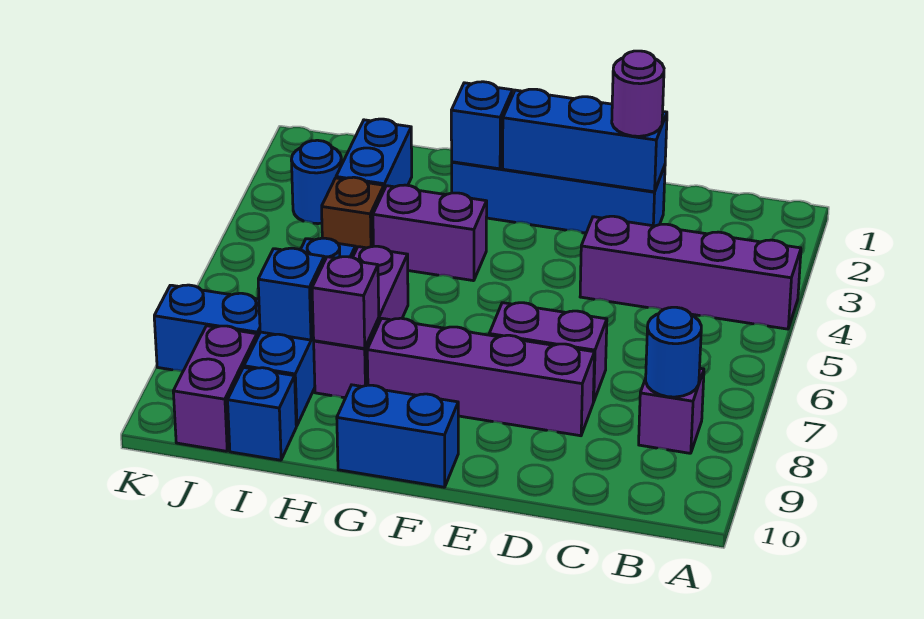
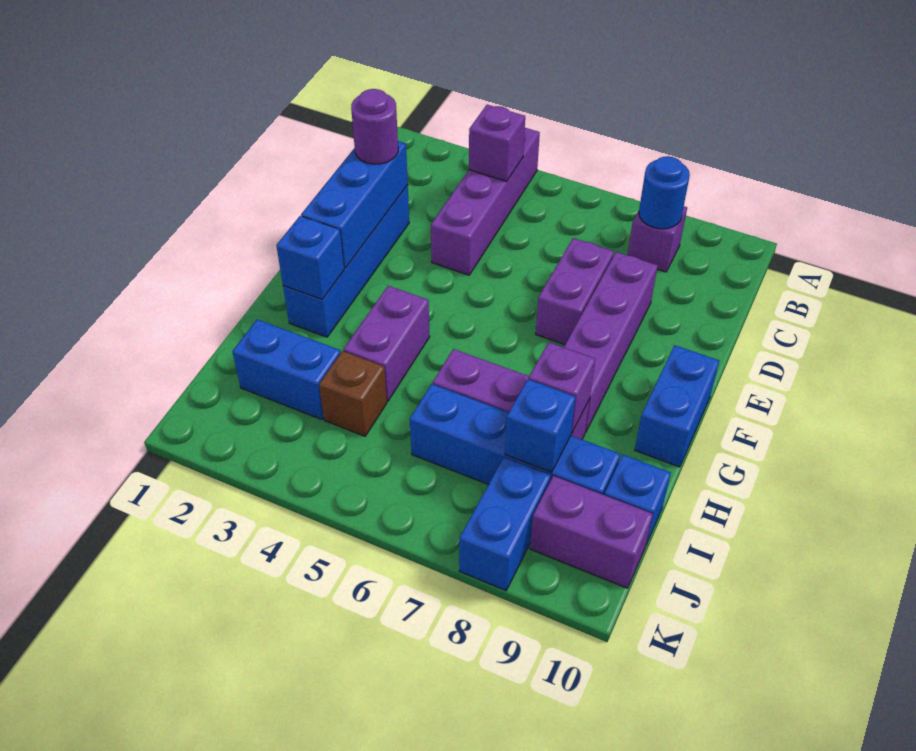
none -> purple brick B4 level 2
blue round brick J3 level 1 -> none

